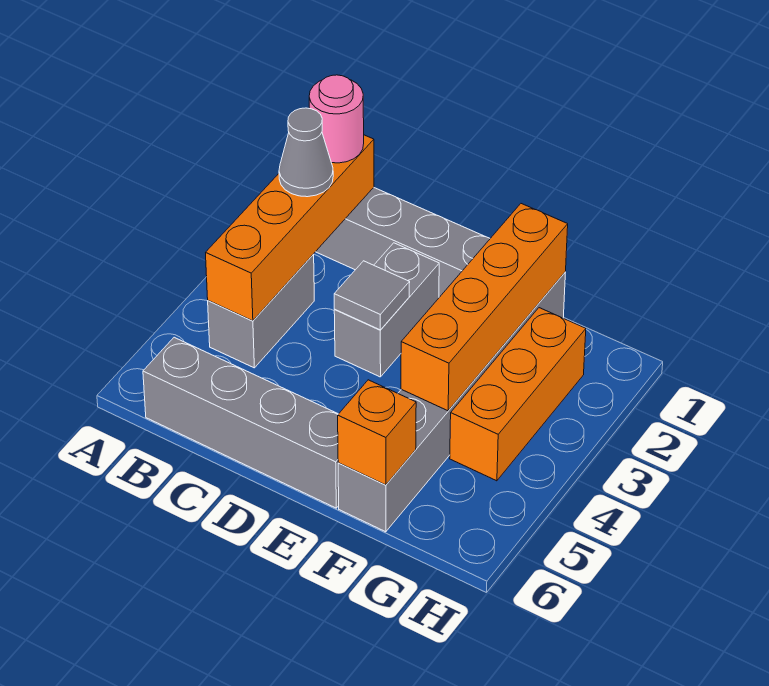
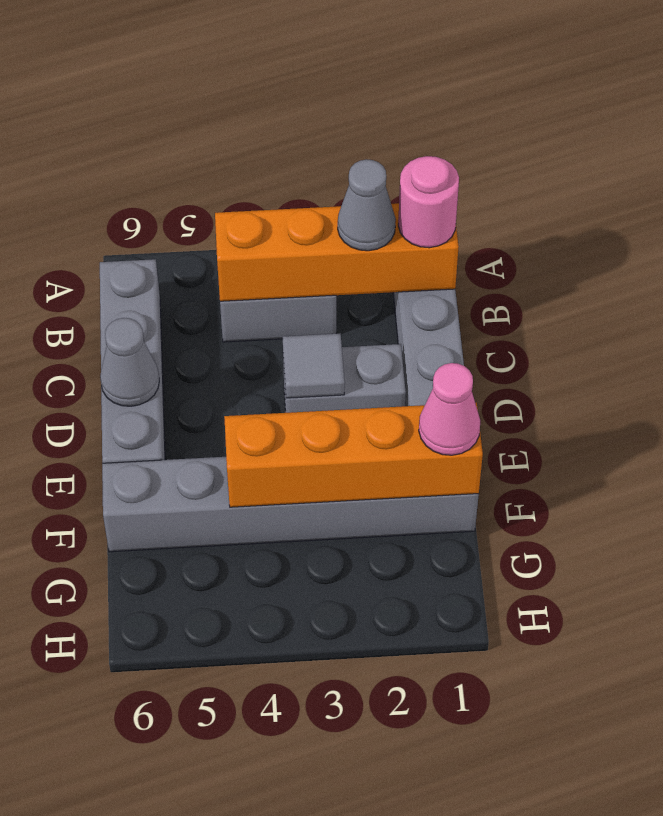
none -> grey cone D6 level 2
none -> pink cone F1 level 3
orange brick F6 level 2 -> none
orange brick G2:G4 level 1 -> none

